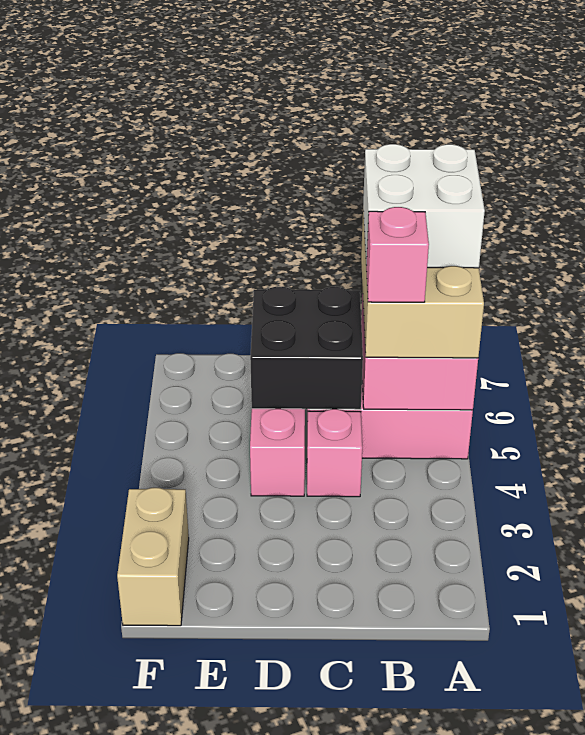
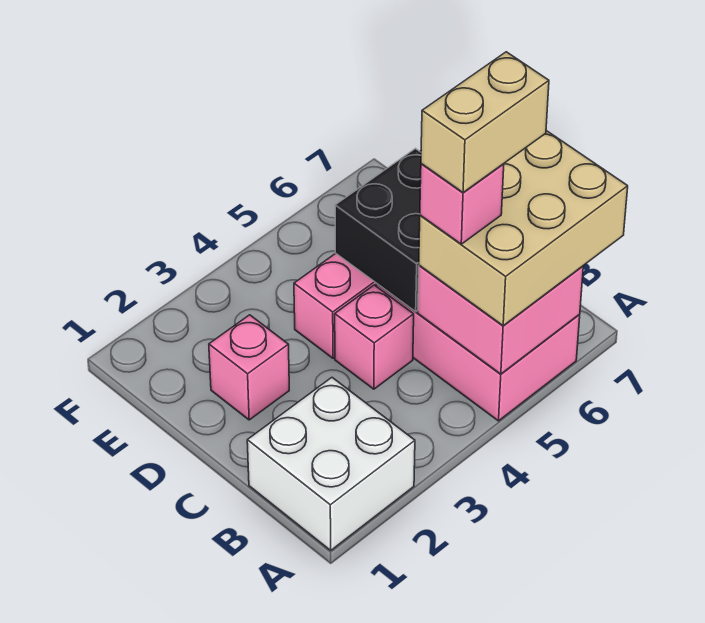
white brick A6:B7 level 4 -> white brick A1:B2 level 1
none -> pink brick D2 level 1
tan brick F1:F2 level 1 -> tan brick B5:B6 level 5

